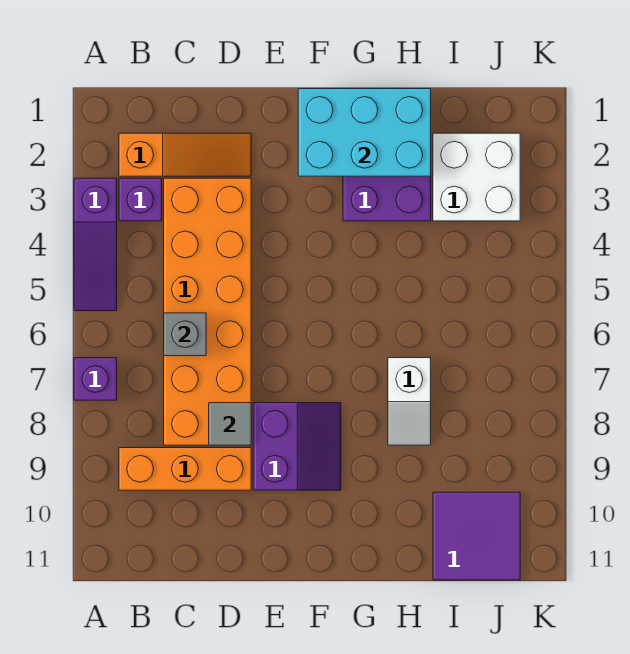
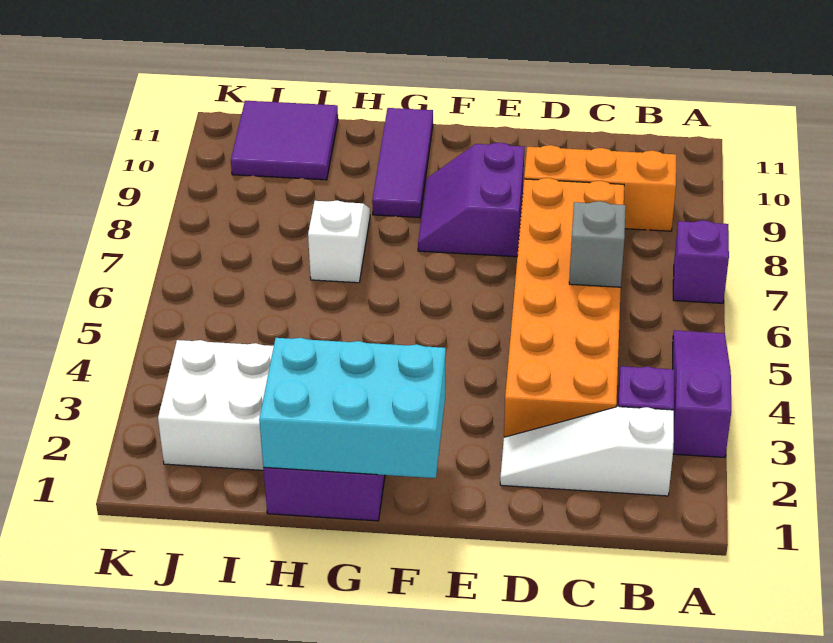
orange slope B2:D2 level 1 top B -> white slope B2:D2 level 1 top B
grey tile D8 level 2 -> none
none -> purple tile G9:G11 level 1

